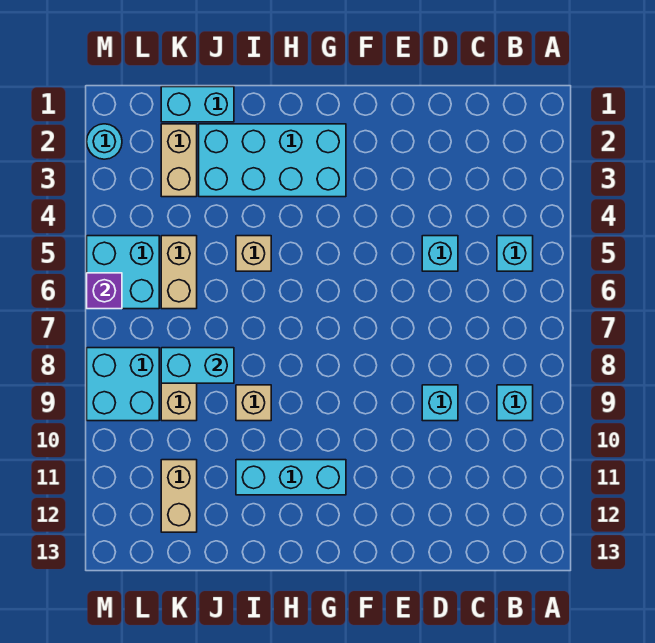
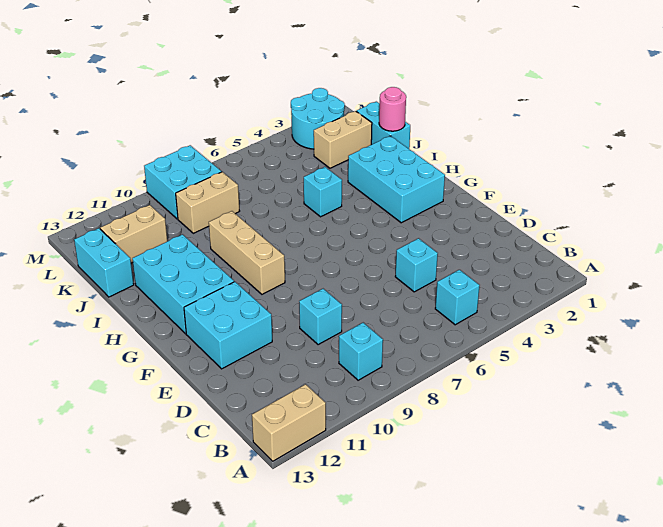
cyan brick G2:J3 level 1 -> cyan brick G2:I3 level 1
cyan brick G11:I11 level 1 -> cyan brick G11:I12 level 1
tan brick I5 level 1 -> cyan brick I5 level 1
tan brick I9 level 1 -> tan brick G9:I9 level 1
none -> pink round brick J1 level 2
cyan brick J8:K8 level 2 -> cyan brick J13:K13 level 1
tan brick K5:K6 level 1 -> tan brick A12:A13 level 1
cyan brick L5:M6 level 1 -> cyan brick E11:F12 level 1
cyan round brick M2 level 1 -> cyan round brick L2:M3 level 1
purple brick M6 level 2 -> none

